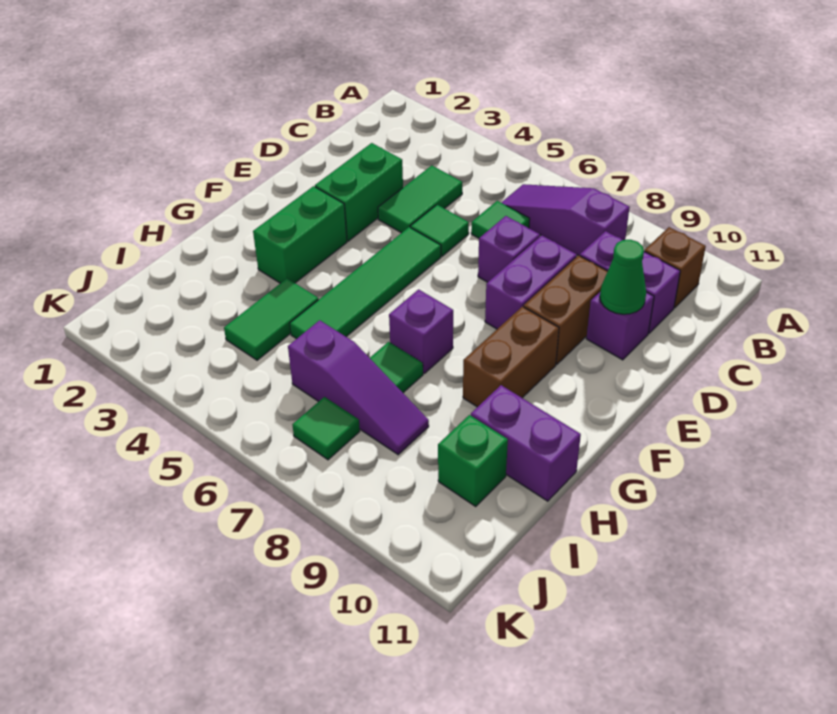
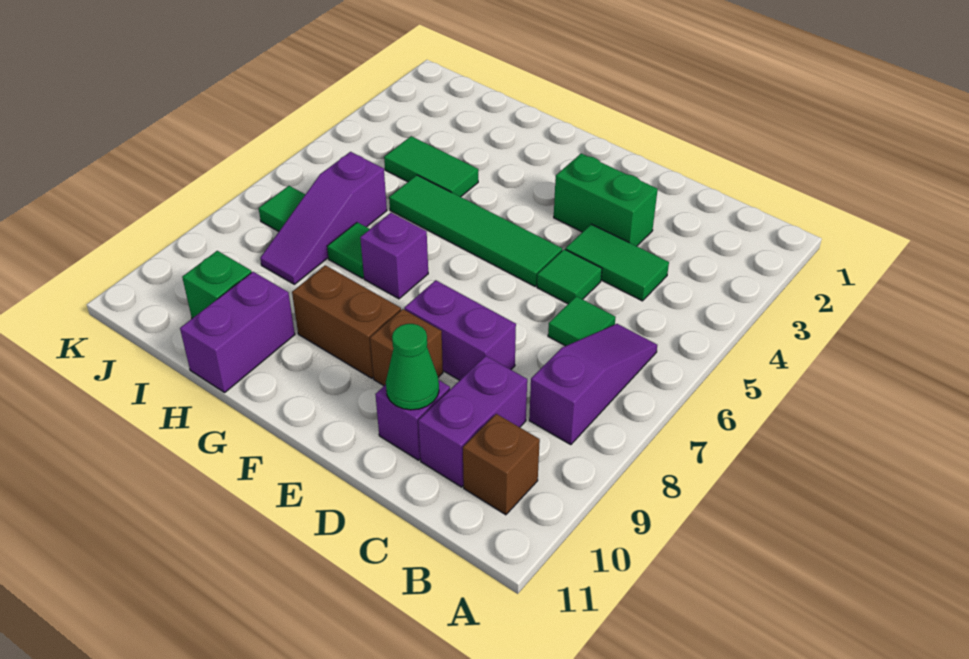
purple brick D7 level 1 -> none
brown brick D9:E9 level 1 -> brown brick E9 level 1
green brick F3:G3 level 1 -> none

